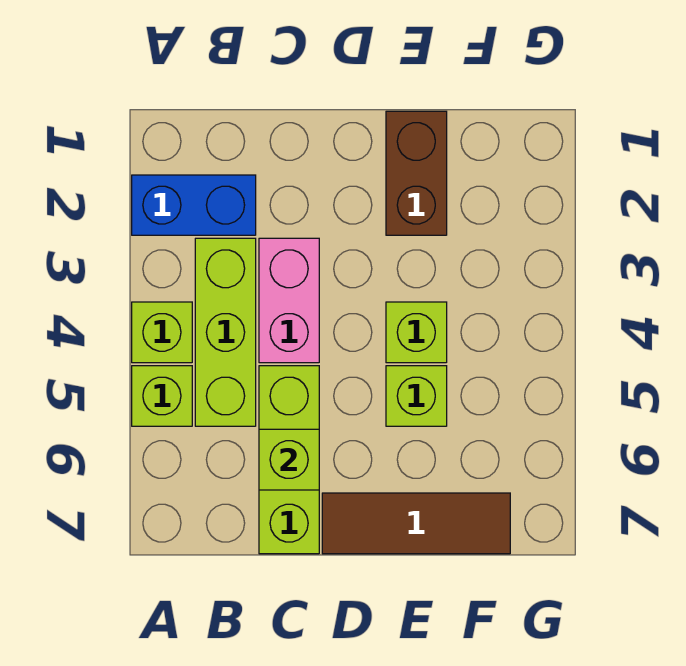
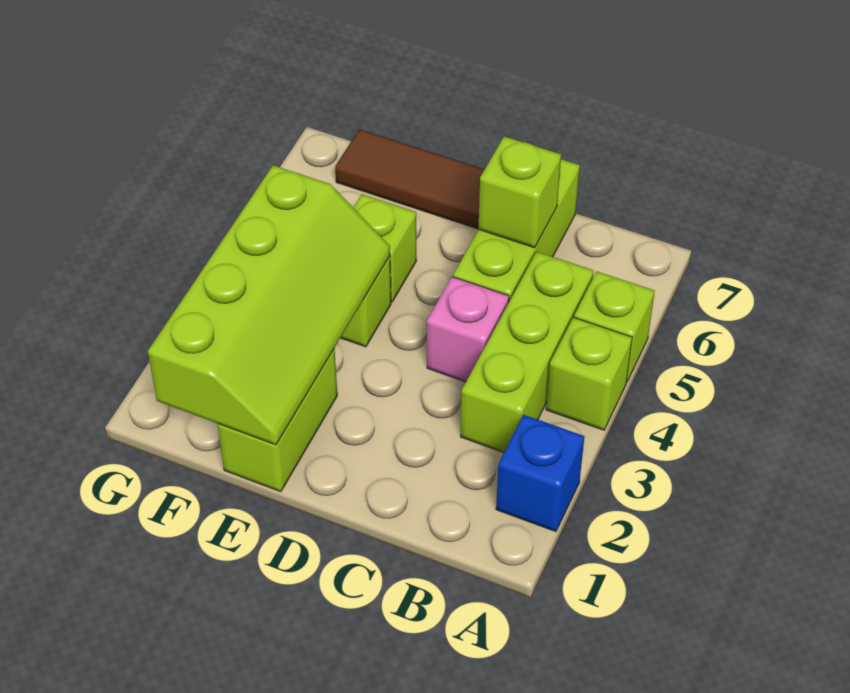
blue brick A2:B2 level 1 -> blue brick A2 level 1
pink brick C3:C4 level 1 -> pink brick C4 level 1
brown brick E1:E2 level 1 -> lime brick E1:E2 level 1
none -> lime slope E1:F4 level 2 top F

